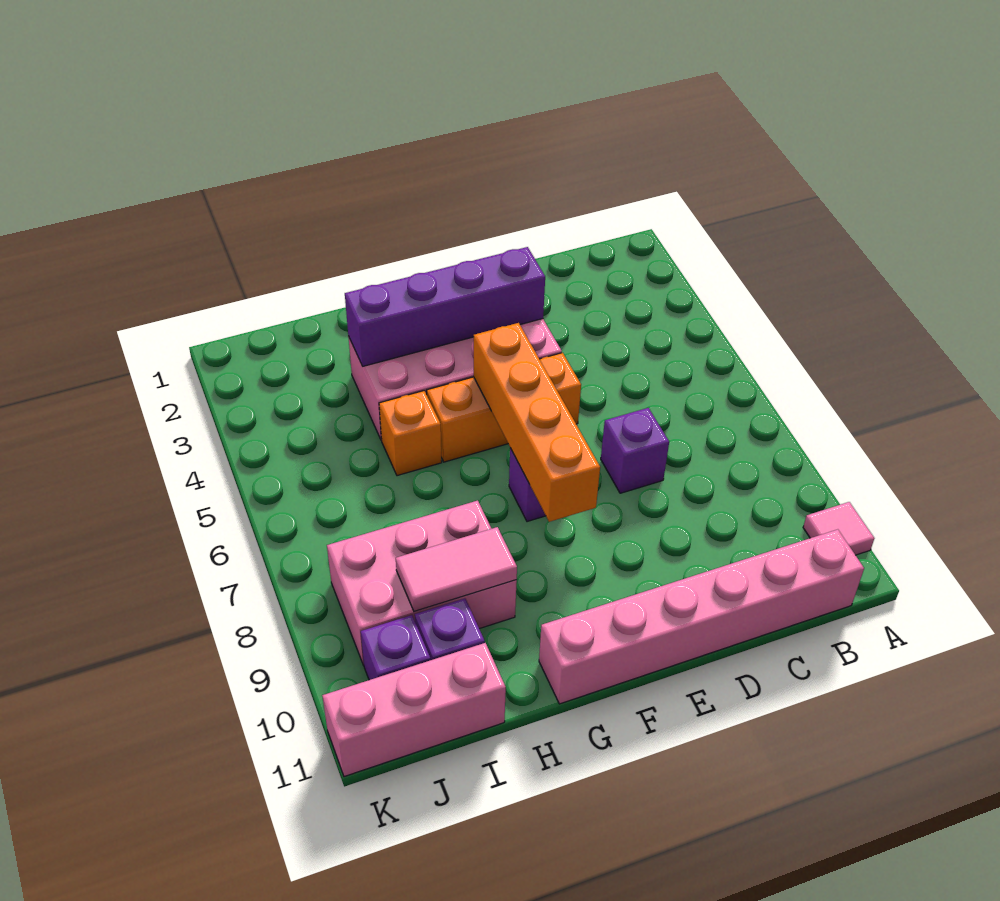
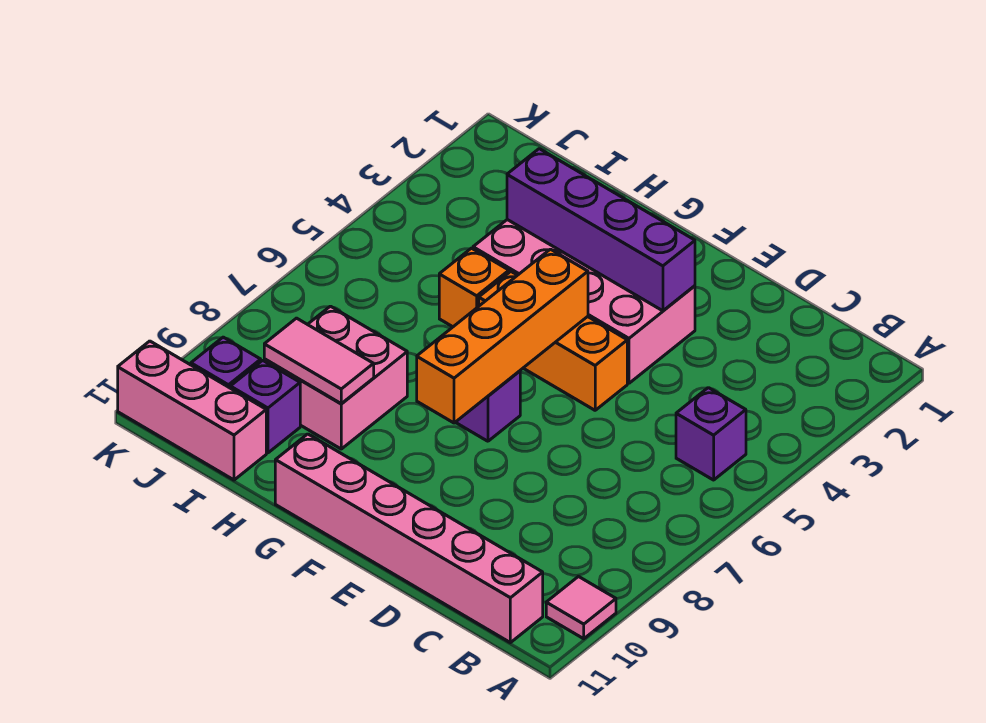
purple brick D7 level 1 -> purple brick B5 level 1
pink brick H8:J9 level 1 -> pink brick H8:I9 level 1

